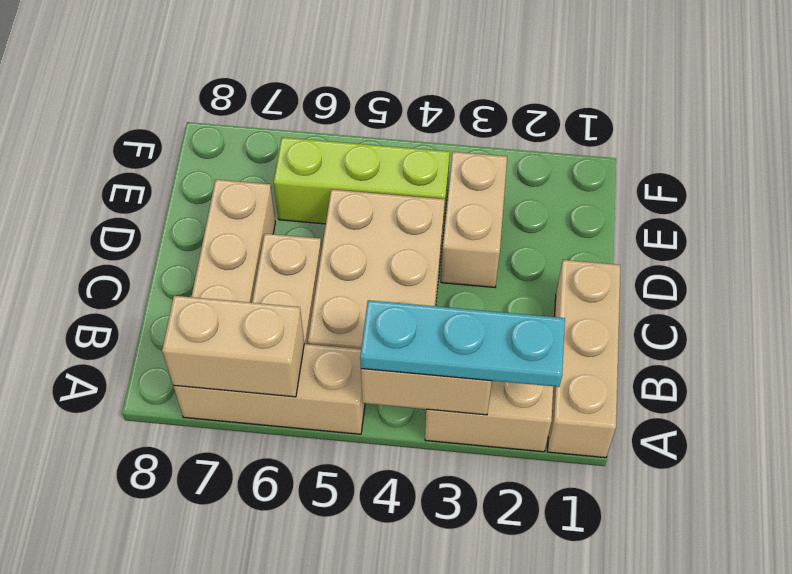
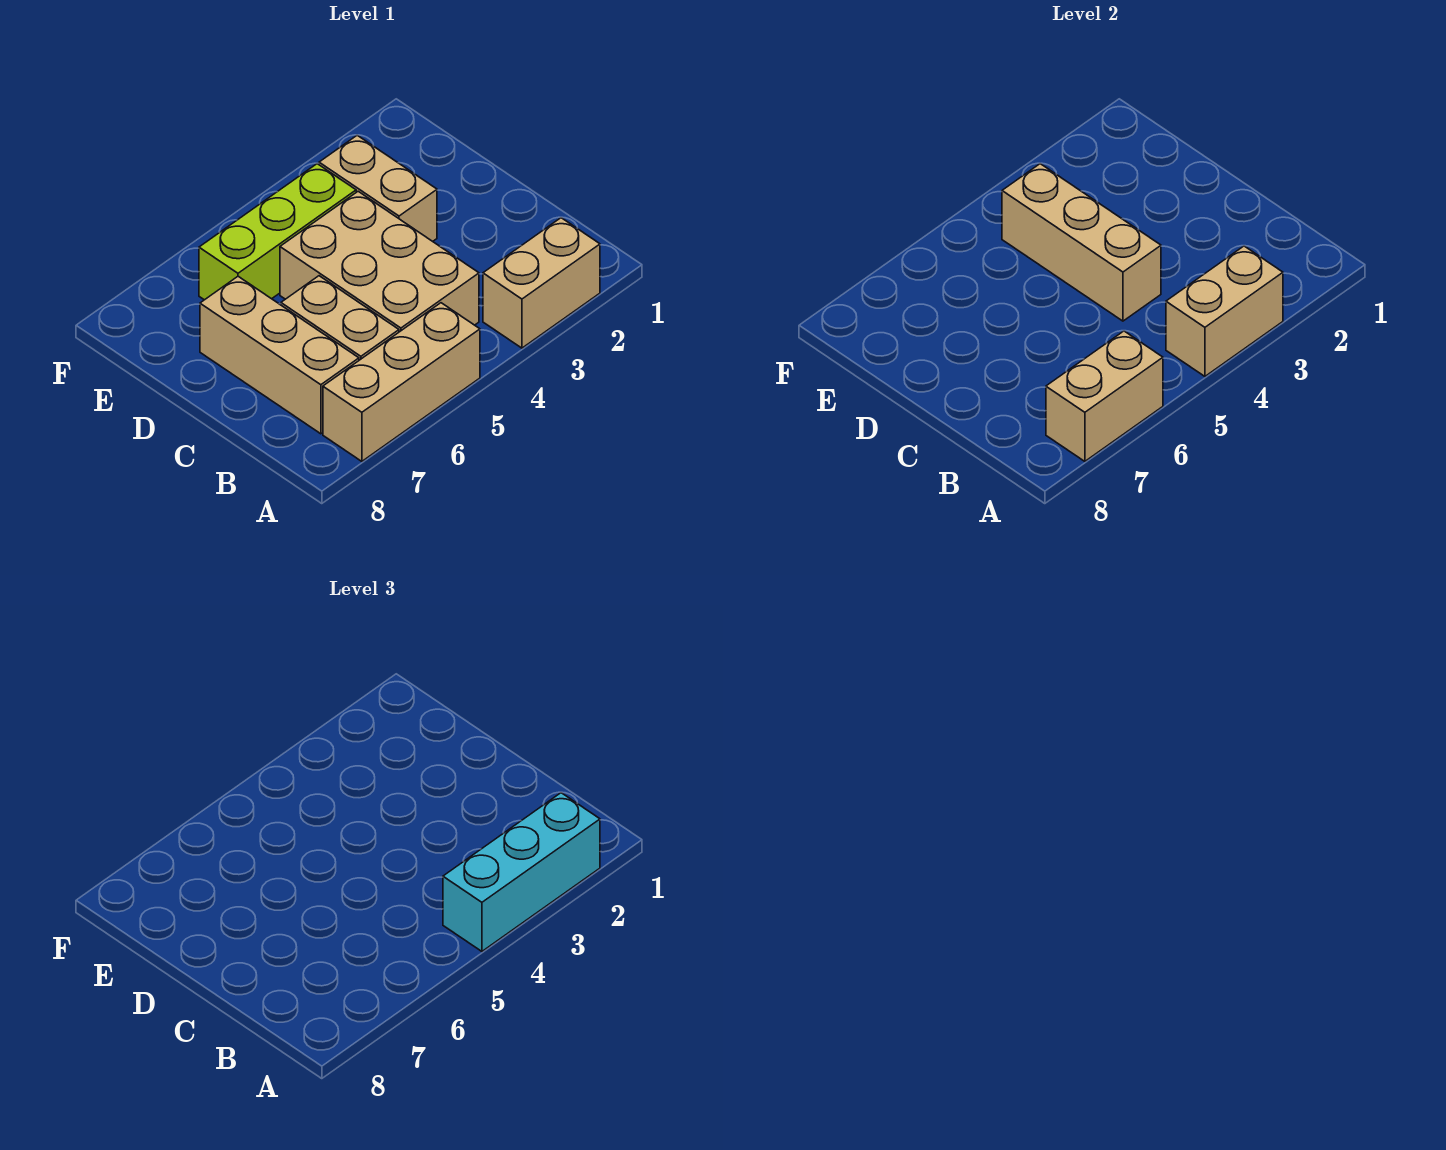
tan brick A1:C1 level 1 -> tan brick C4:E4 level 2
cyan plate A2:A4 level 3 -> cyan brick A2:A4 level 3

